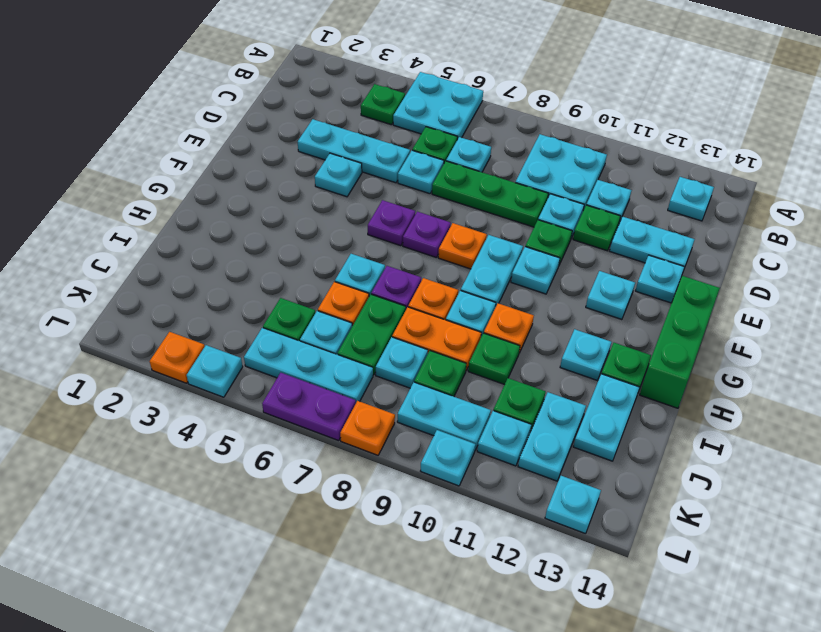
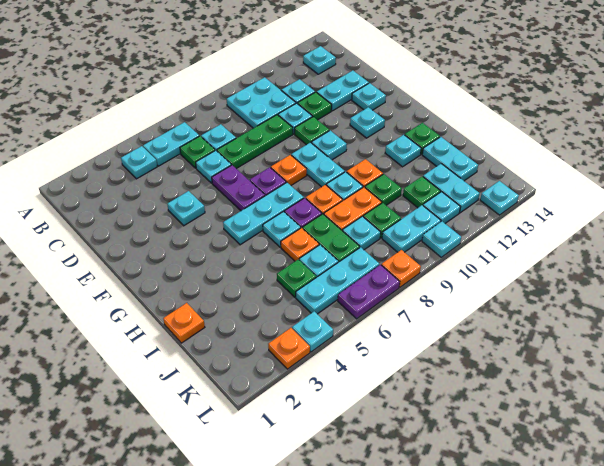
cyan plate A5:B6 level 1 -> cyan plate B5:B6 level 1
green plate B4 level 1 -> cyan plate B4 level 1
cyan plate D3:D5 level 1 -> cyan plate G5:G7 level 1
purple plate F6 level 1 -> purple plate E6:F6 level 1
green brick F14:H14 level 1 -> none
none -> orange plate I1 level 1

